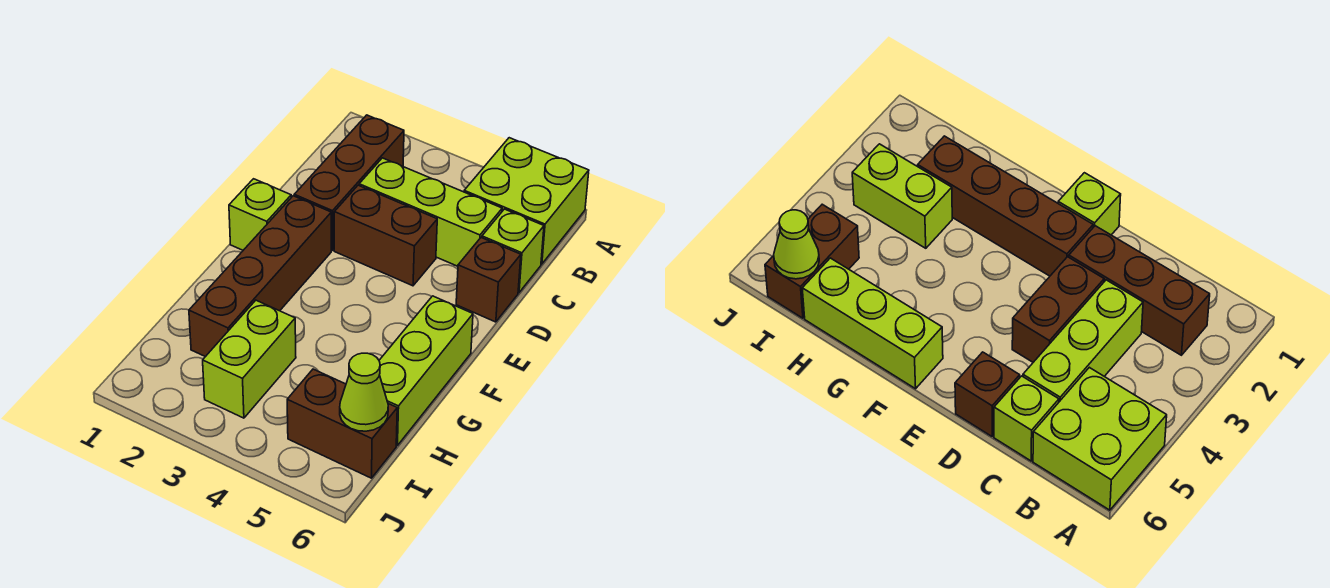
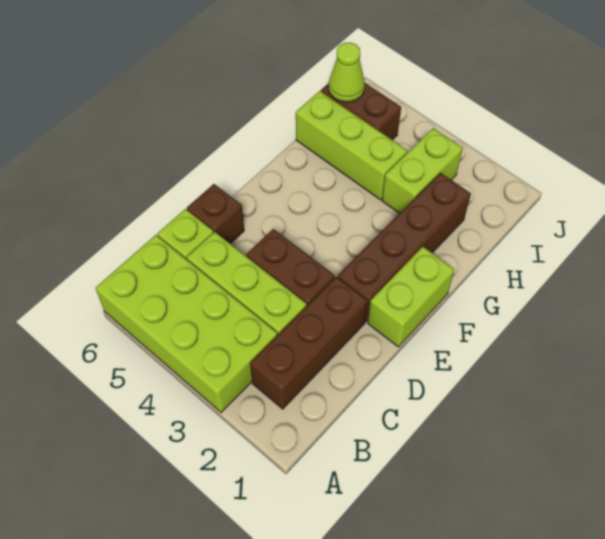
lime brick A5:B6 level 1 -> lime brick A3:B6 level 1
lime brick E1 level 1 -> lime brick E1:F1 level 1
lime brick F6:H6 level 1 -> lime brick H4:H6 level 1

